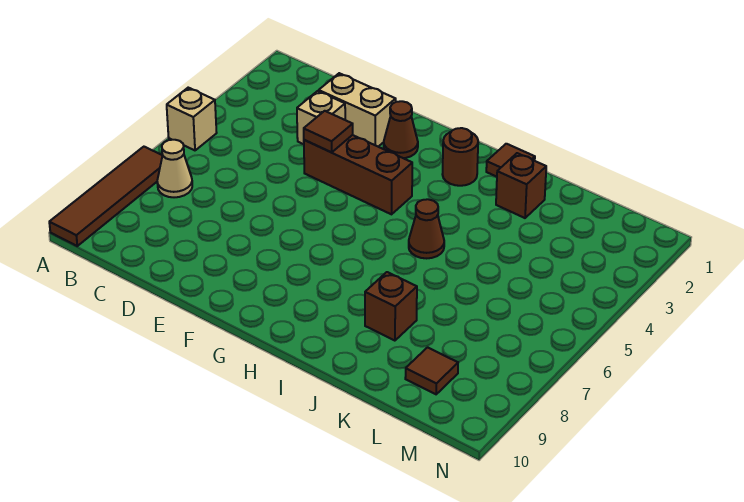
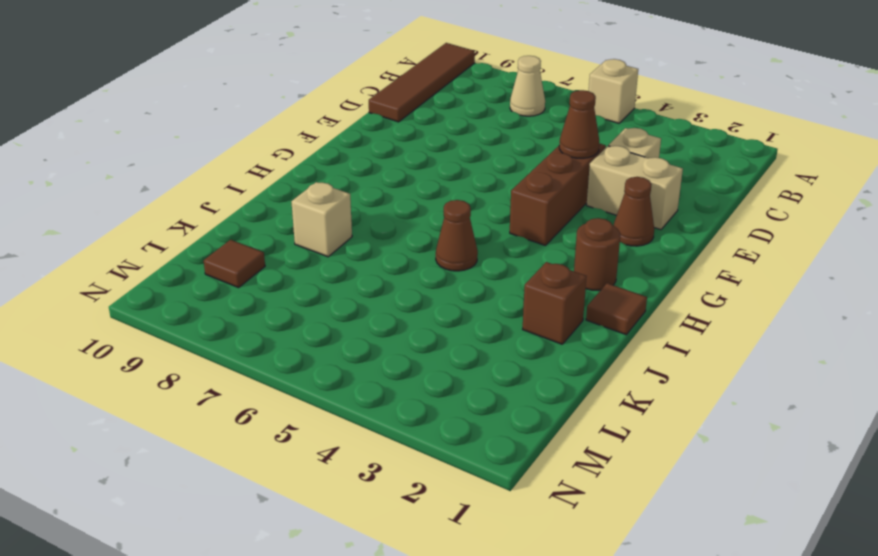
brown tile A7:A10 level 1 -> brown tile A10:D10 level 1
tan brick D2:E2 level 1 -> tan brick E2:E3 level 1
brown tile E4 level 2 -> brown cone E4 level 2
brown brick J8 level 1 -> tan brick J8 level 1

